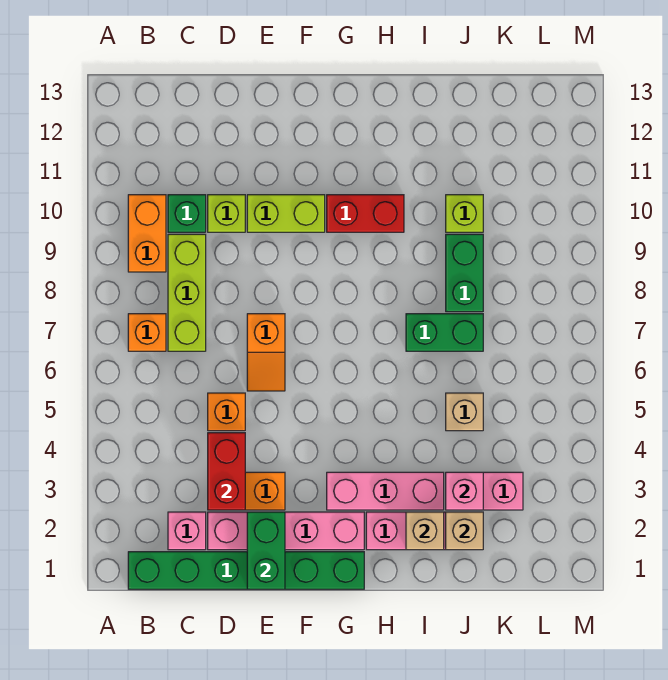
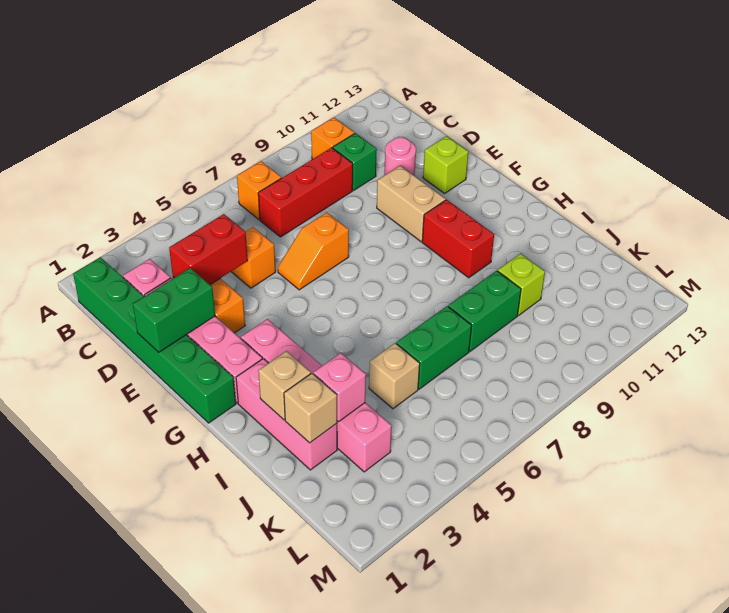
orange brick B9:B10 level 1 -> orange brick B10 level 1
lime brick C7:C9 level 1 -> red brick C7:C9 level 1
lime brick D10 level 1 -> lime brick E12 level 1
none -> pink round brick D11 level 1
lime brick E10:F10 level 1 -> tan brick E10:F10 level 1
green brick I7:J7 level 1 -> green brick J6:J7 level 1

